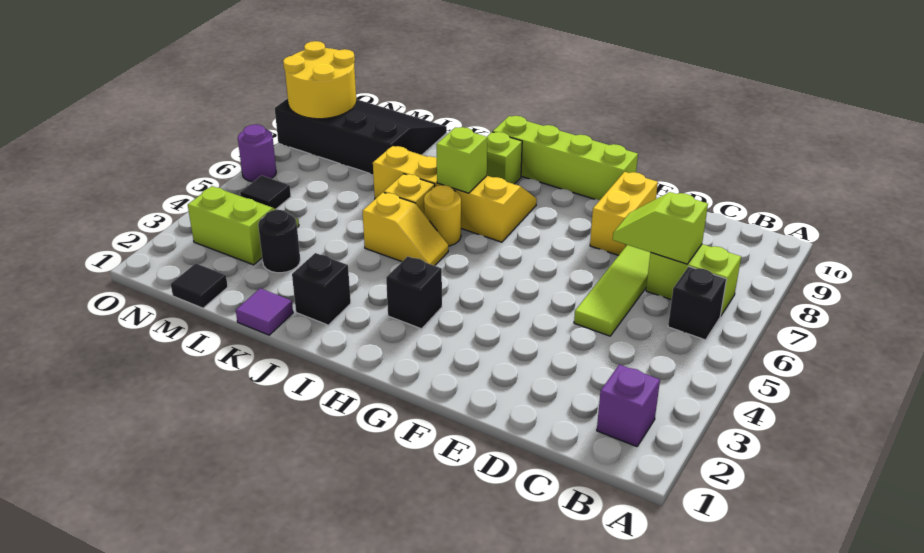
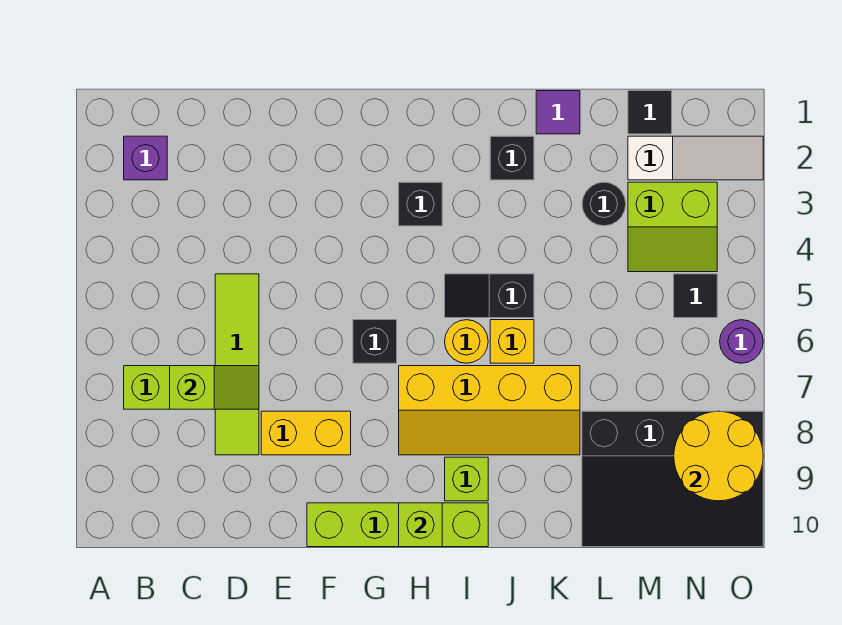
black brick B6 level 1 -> black brick G6 level 1
yellow brick E8:E9 level 1 -> yellow brick E8:F8 level 1
yellow slope I5:J5 level 1 top J -> black slope I5:J5 level 1 top J
lime brick I7 level 2 -> lime brick H10 level 2
none -> white slope M2:O2 level 1 top M

